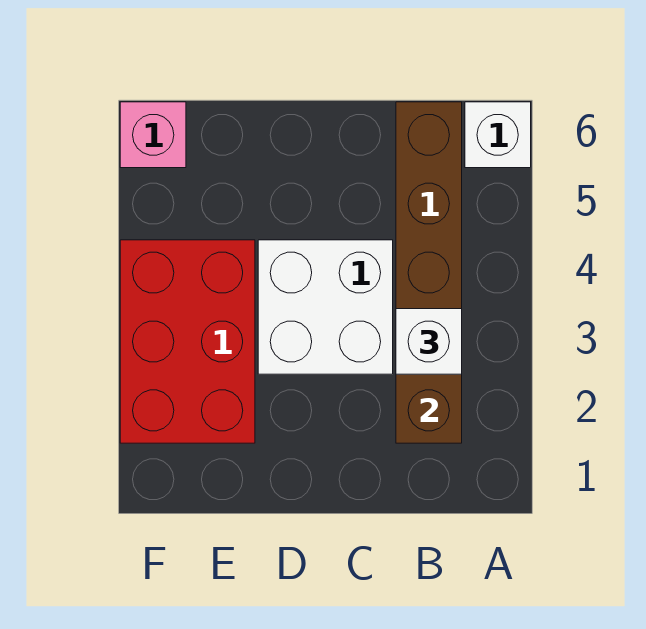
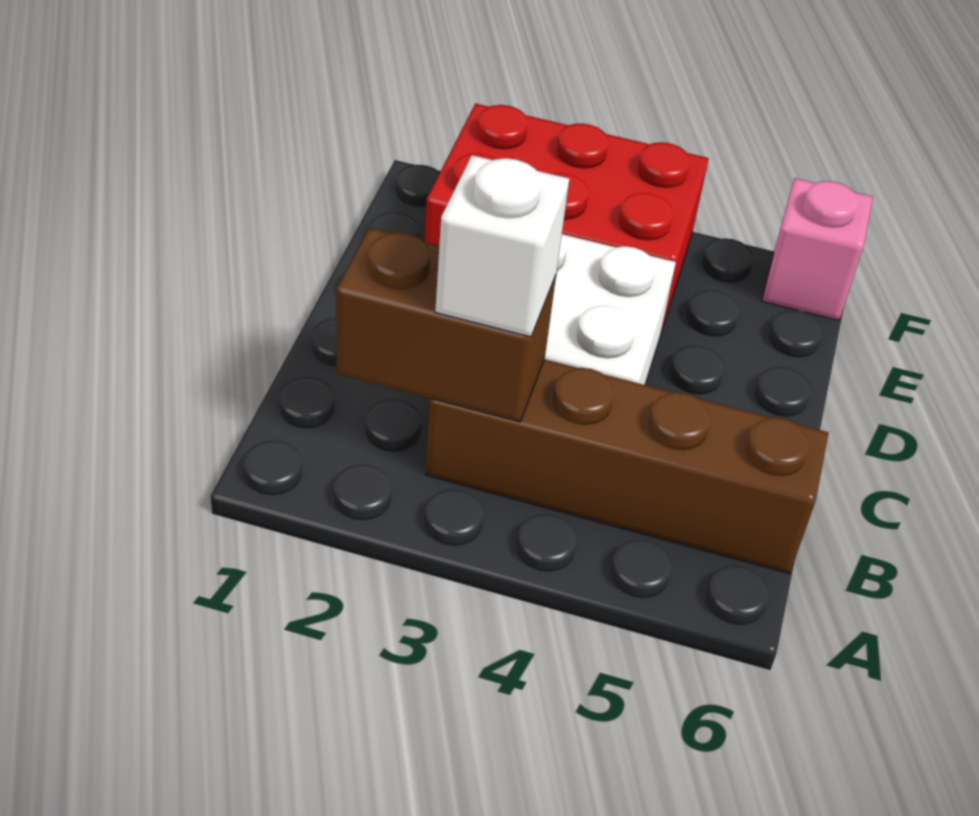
white brick A6 level 1 -> none

